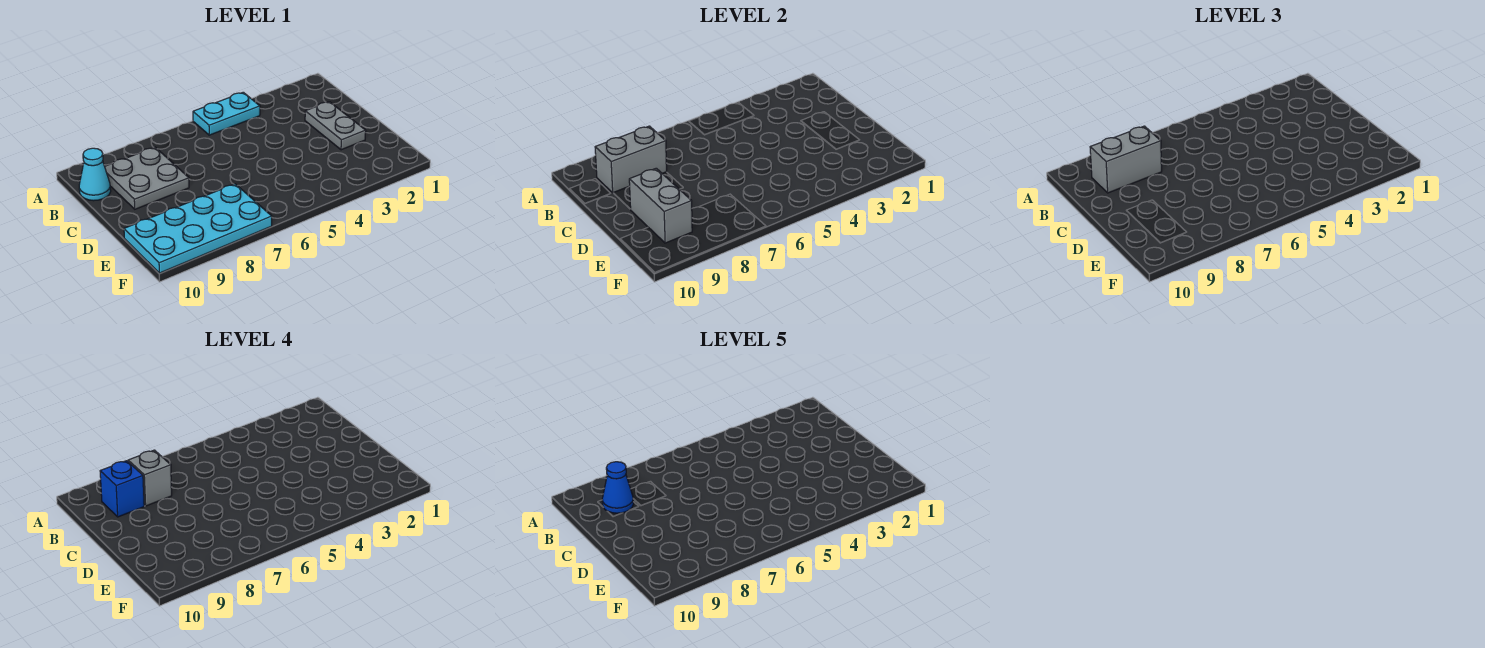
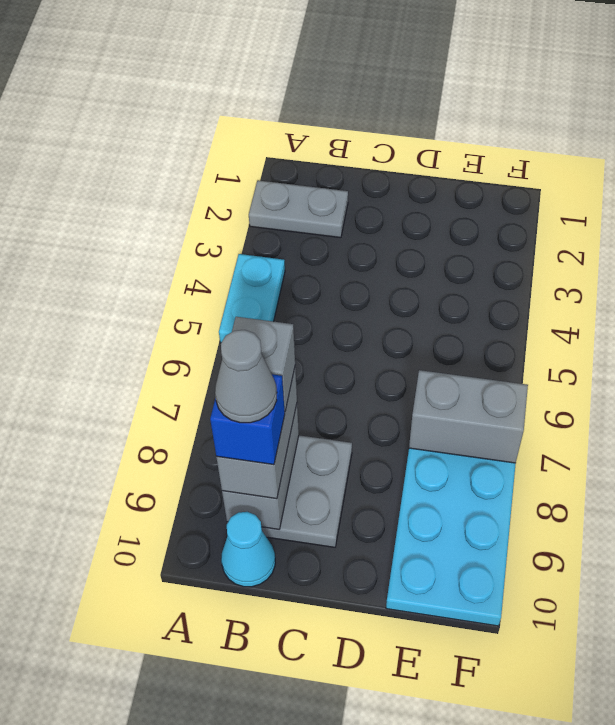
blue cone B9 level 5 -> grey cone B9 level 5
grey plate C2:D2 level 1 -> grey plate A2:B2 level 1
grey brick D9:E9 level 2 -> grey brick E7:F7 level 2

